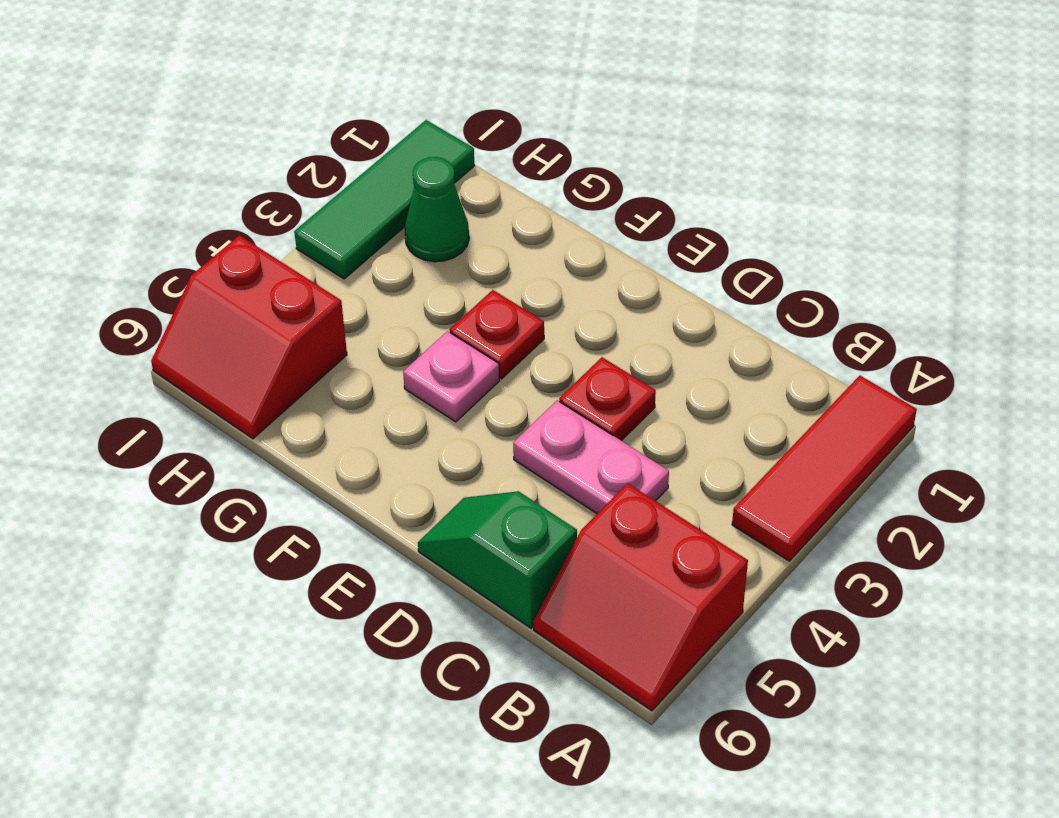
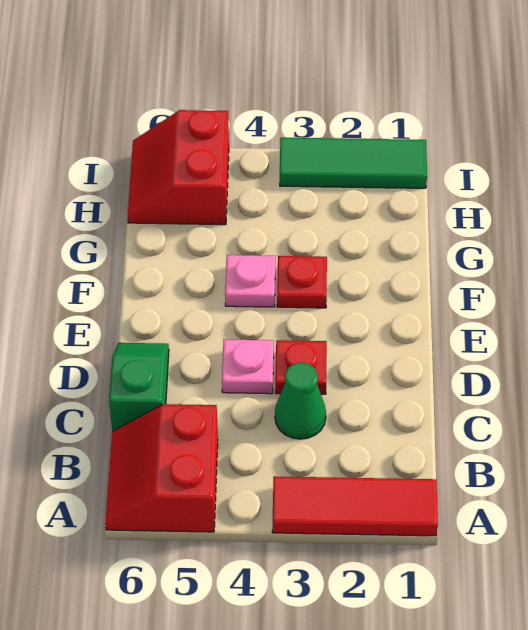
pink plate C4:D4 level 1 -> pink plate D4 level 1
green cone H2 level 1 -> green cone C3 level 1

